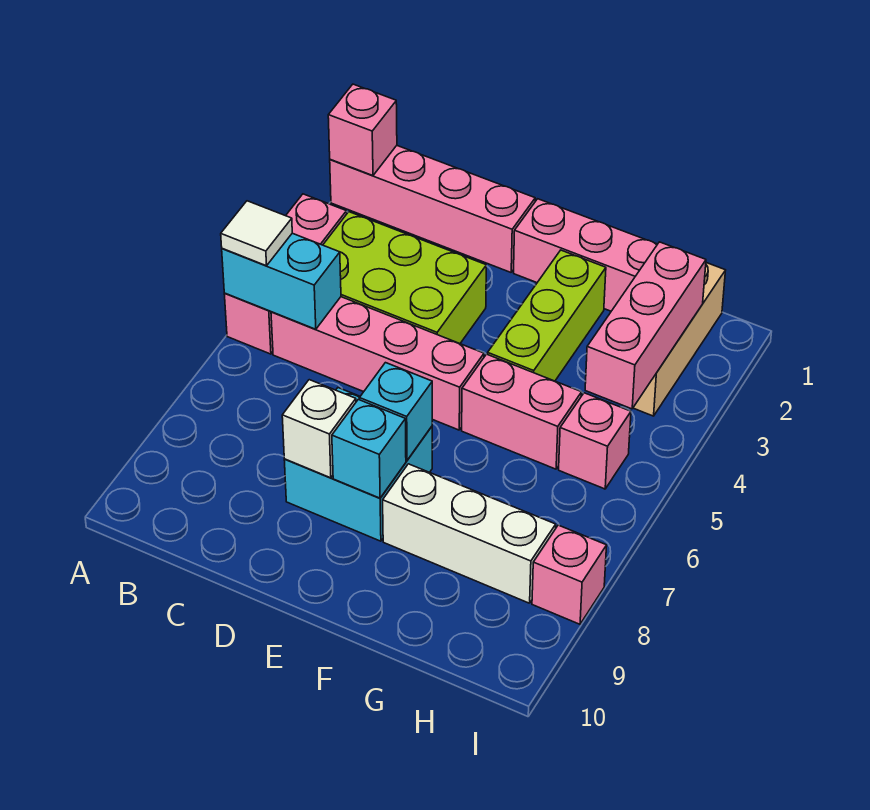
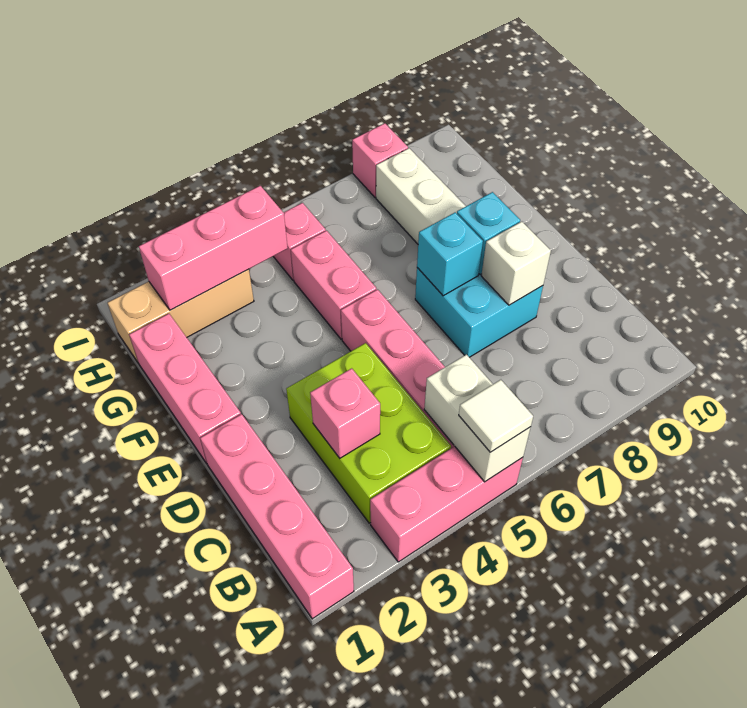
pink brick A1 level 2 -> pink brick C3 level 2
cyan brick A5:B5 level 2 -> white brick A5:B5 level 2
lime brick F2:F4 level 1 -> none

